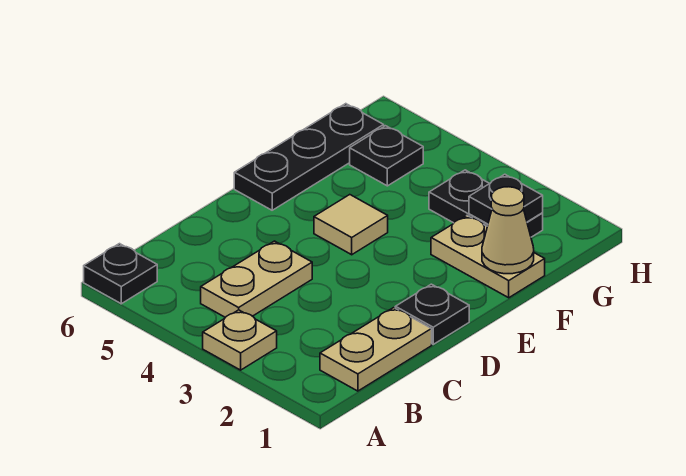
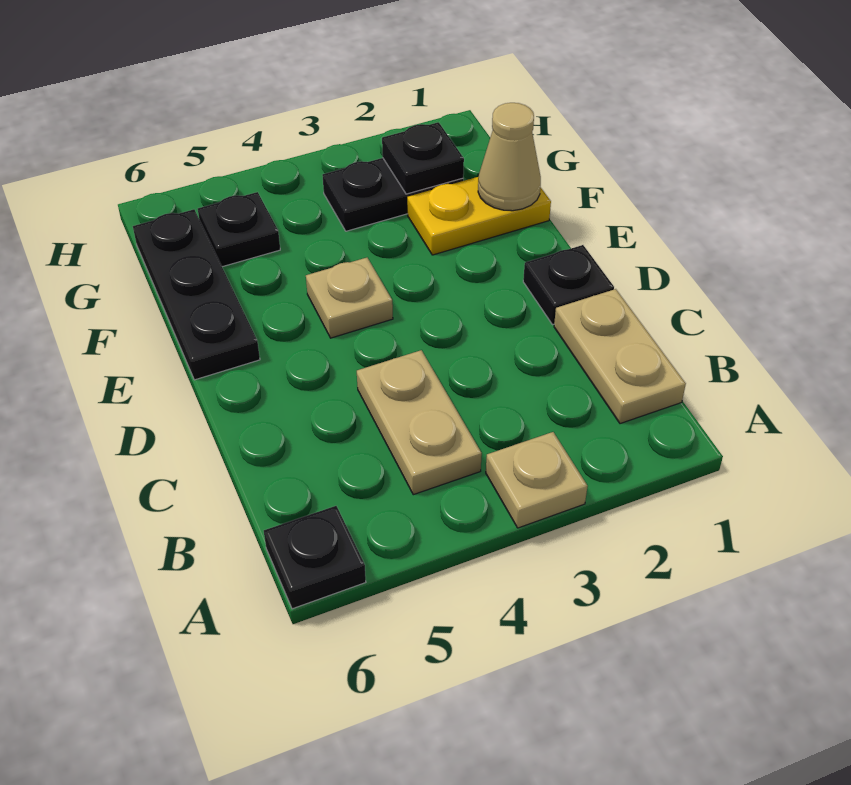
tan tile E4 level 1 -> tan plate E4 level 1
tan plate F1:F2 level 1 -> yellow plate F1:F2 level 1

